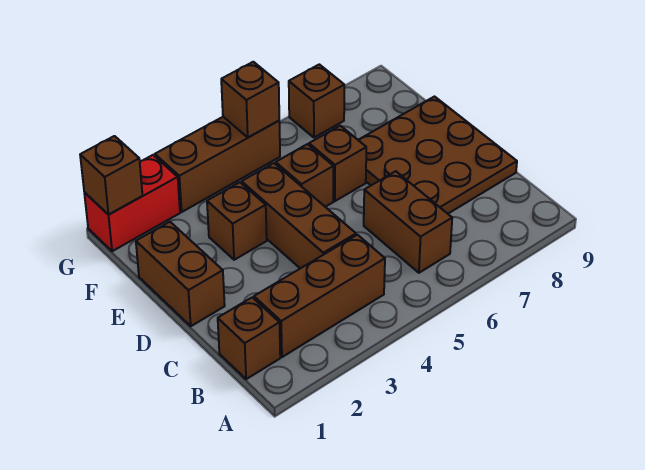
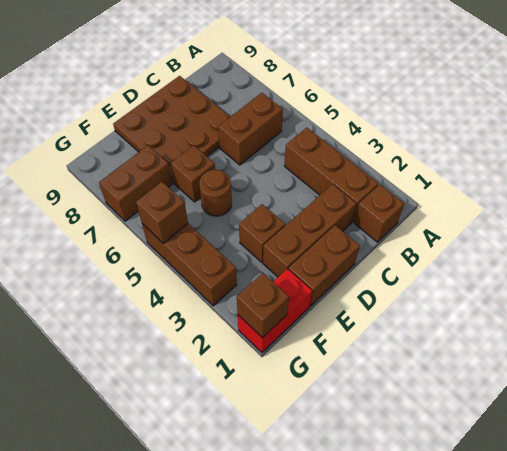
brown brick C4:E4 level 1 -> brown brick C2:E2 level 1
brown brick E5 level 1 -> brown round brick E5 level 1
red brick G1:G2 level 1 -> red brick F1:G1 level 1
brown brick G7 level 1 -> brown brick F7:G7 level 1

